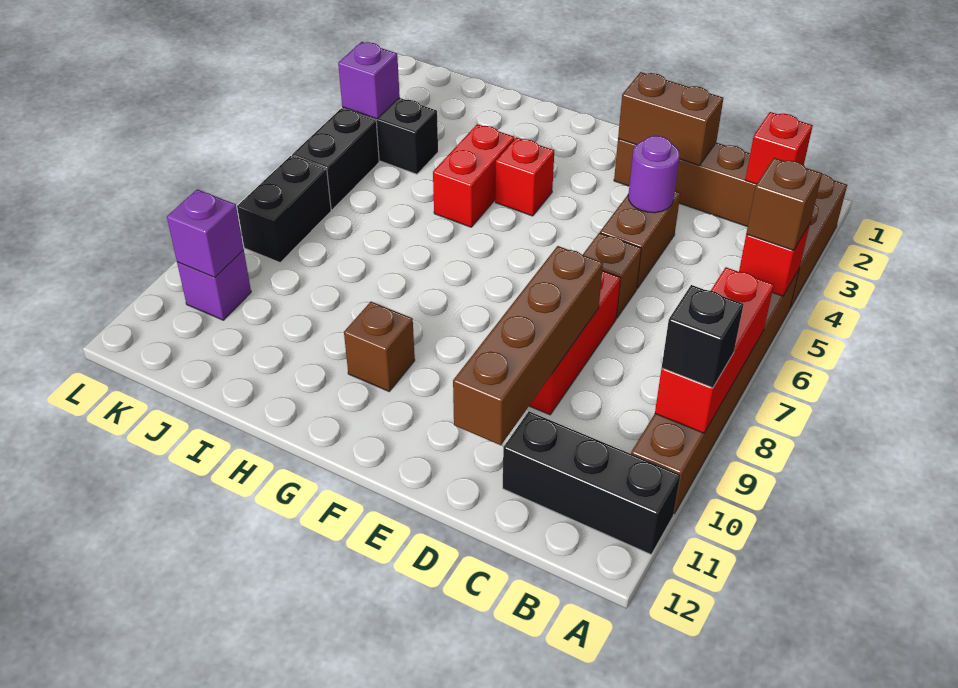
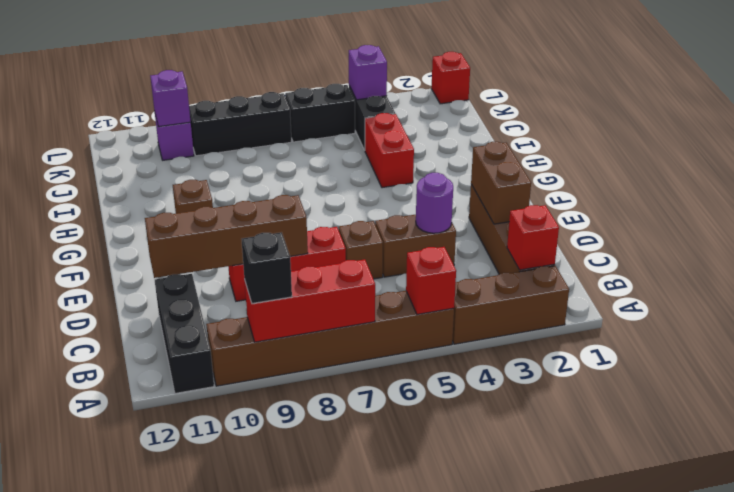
brown brick A5 level 3 -> none
red brick G4 level 1 -> red brick L1 level 1
red brick H4:H5 level 1 -> red brick H4:I4 level 1
black brick K7:K8 level 1 -> black brick K7:K9 level 1

